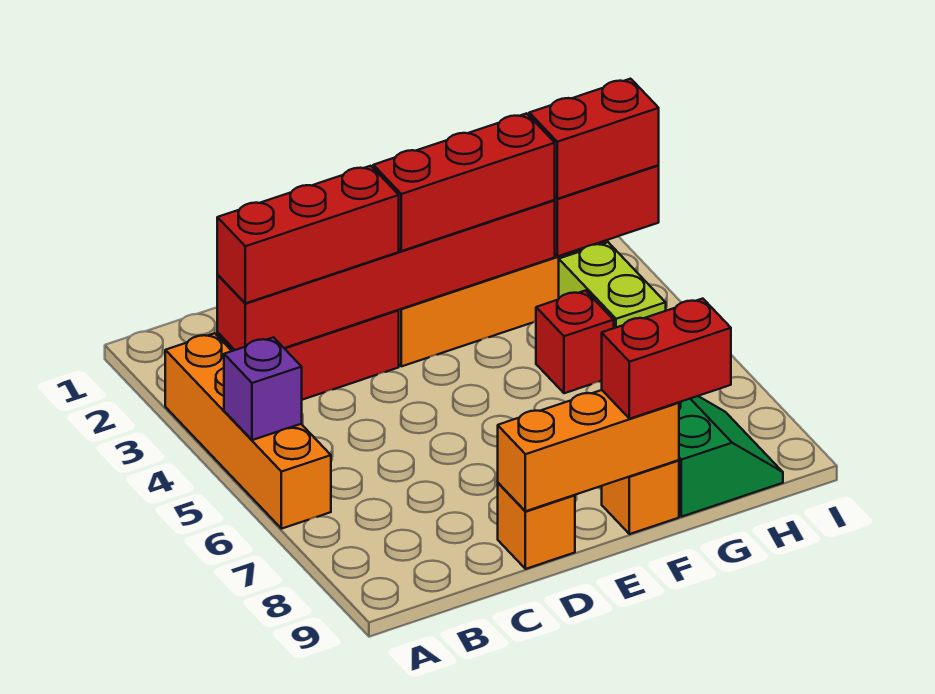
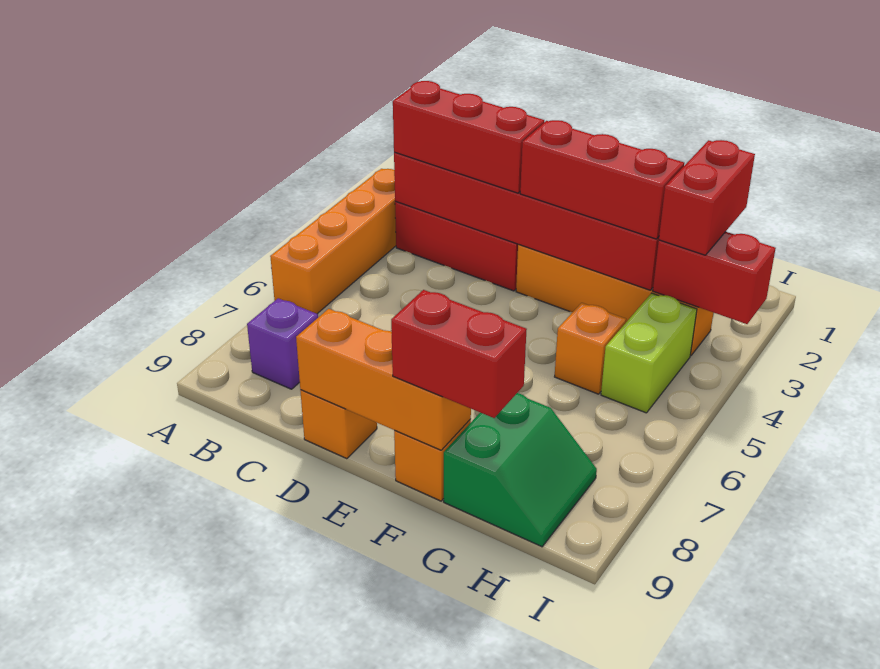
purple brick A5 level 2 -> purple brick B8 level 1
red brick G5 level 1 -> orange brick G5 level 1
red brick H3:I3 level 3 -> red brick H2:H3 level 3

